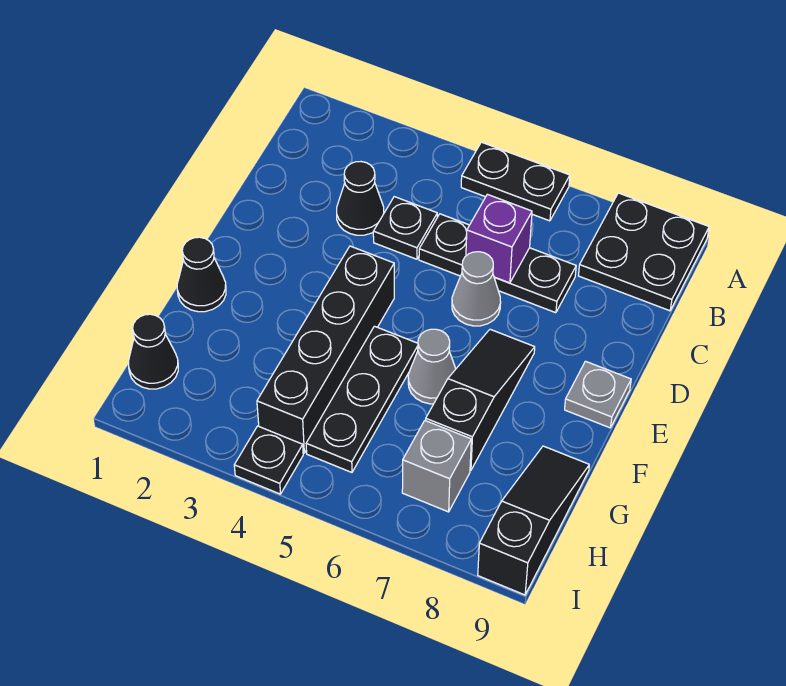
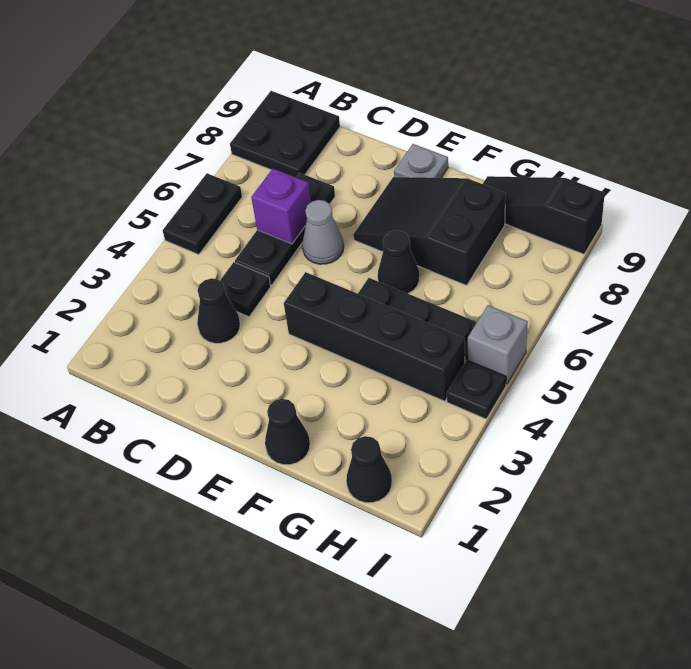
black slope E7:G7 level 1 top G -> black slope E7:G8 level 1 top G
grey cone F6 level 1 -> black cone F6 level 1
grey brick H7 level 1 -> grey brick I5 level 1

